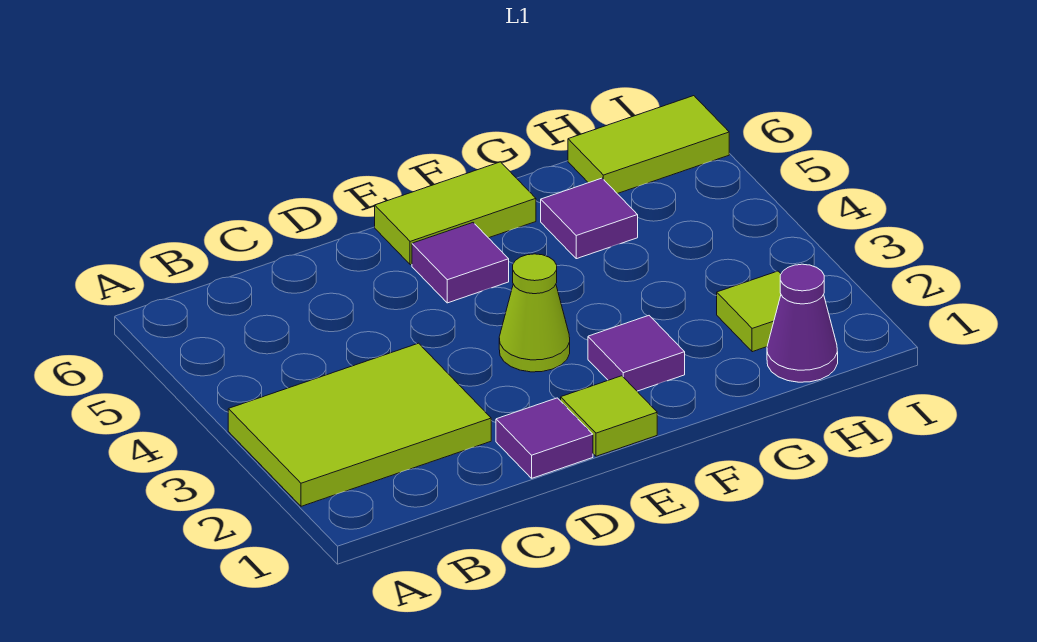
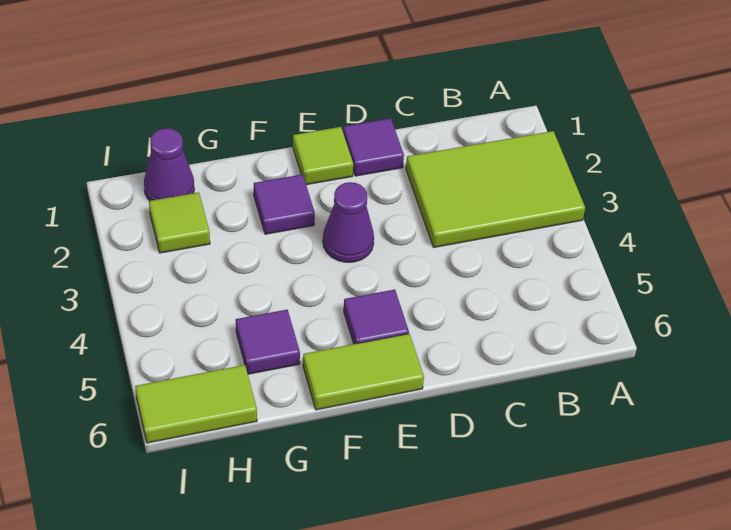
lime cone E3 level 1 -> purple cone E3 level 1

